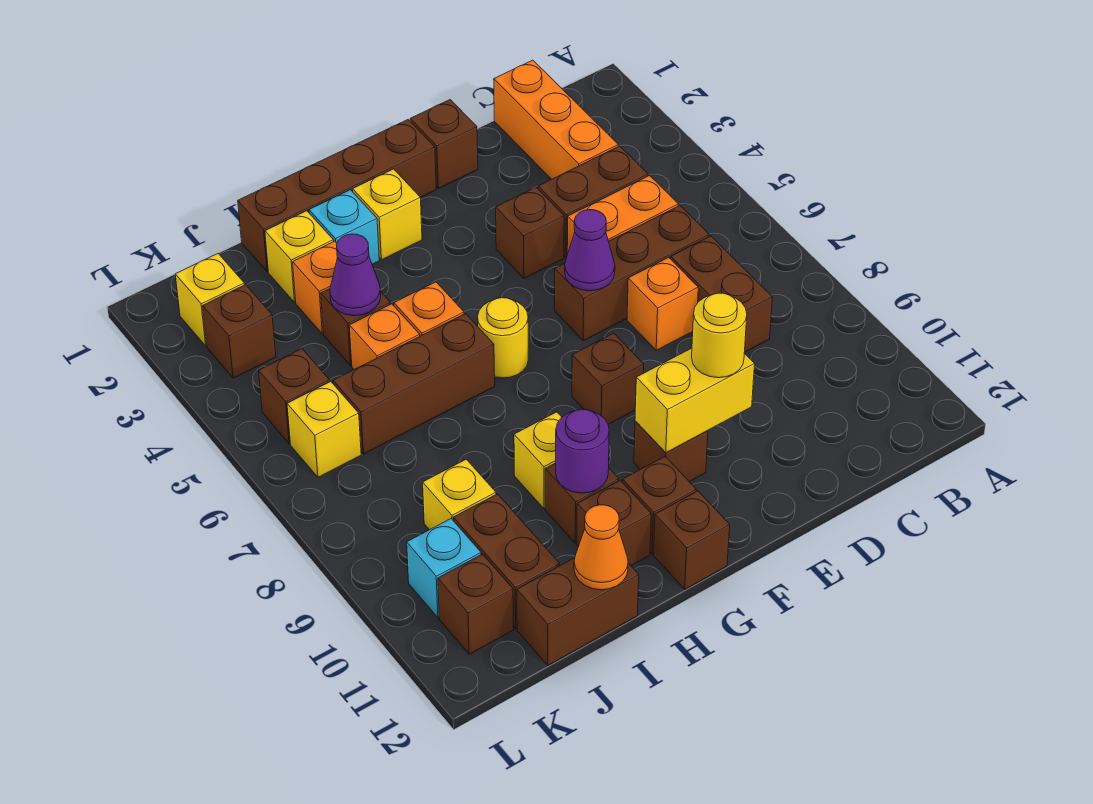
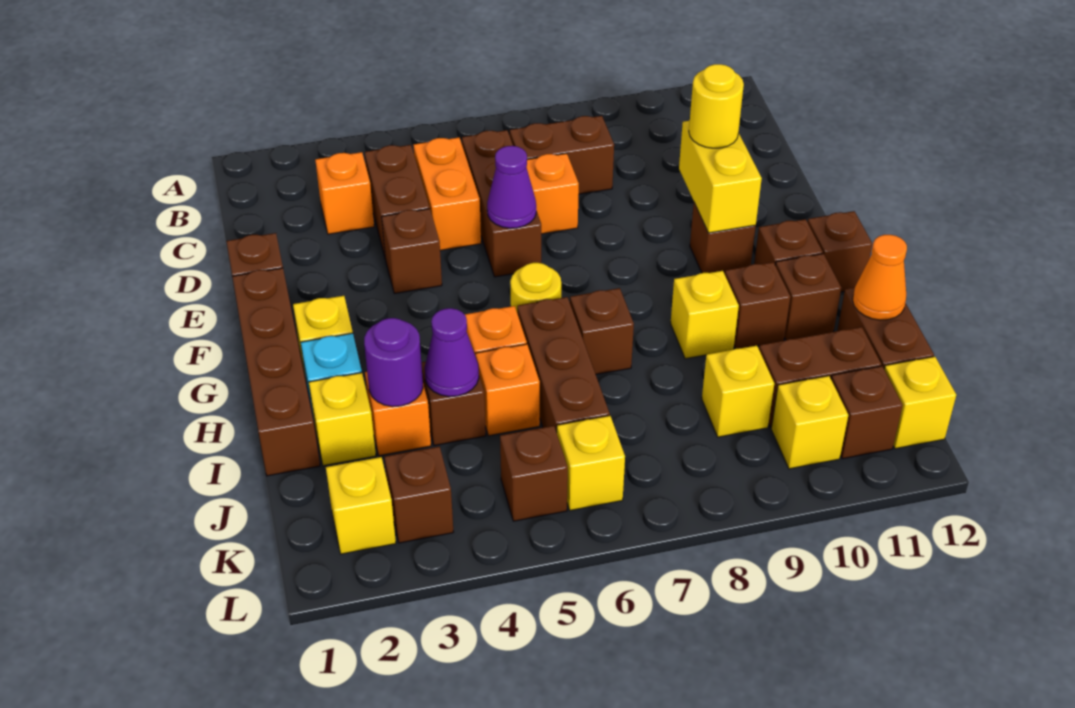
orange brick C1:C3 level 1 -> orange brick C3 level 1
brown brick F8 level 1 -> brown brick H7 level 1
purple round brick H10 level 2 -> purple round brick I3 level 2
cyan brick K10 level 1 -> yellow brick K10 level 1
none -> yellow brick K12 level 1

